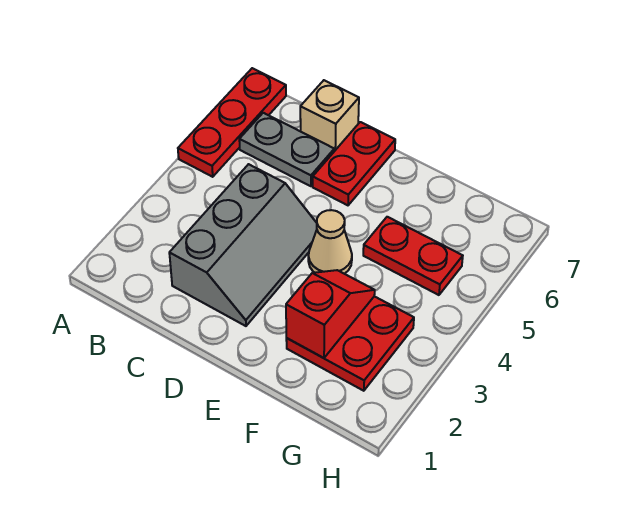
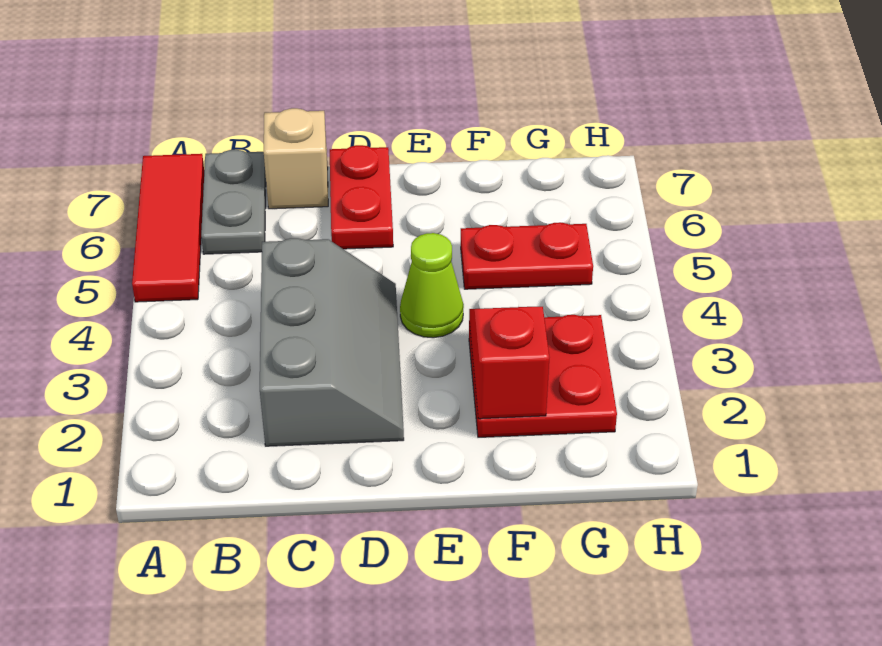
red plate A5:A7 level 1 -> red tile A5:A7 level 1
grey plate B6:C6 level 1 -> grey plate B6:B7 level 1
tan cone E4 level 1 -> lime cone E4 level 1

